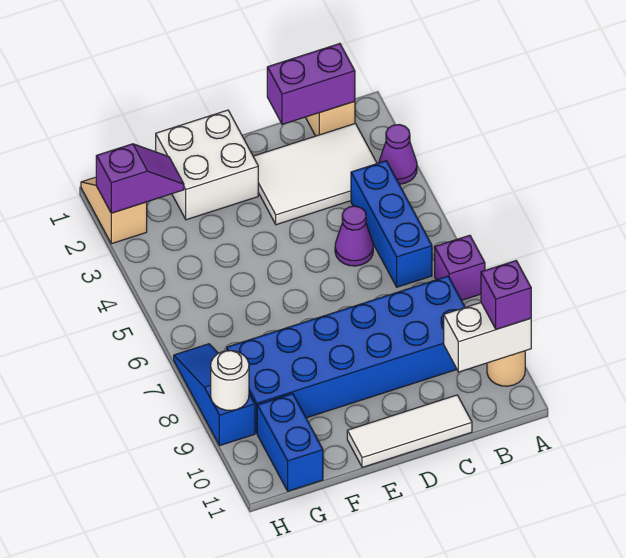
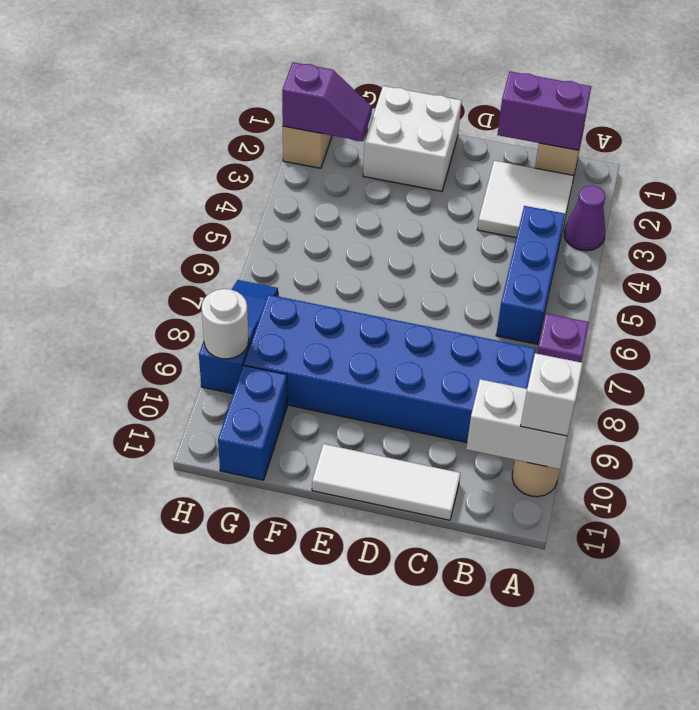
purple brick A10 level 3 -> white brick A10 level 3
white tile B2:D3 level 1 -> white tile B2:C3 level 1
purple cone C5 level 1 -> none

